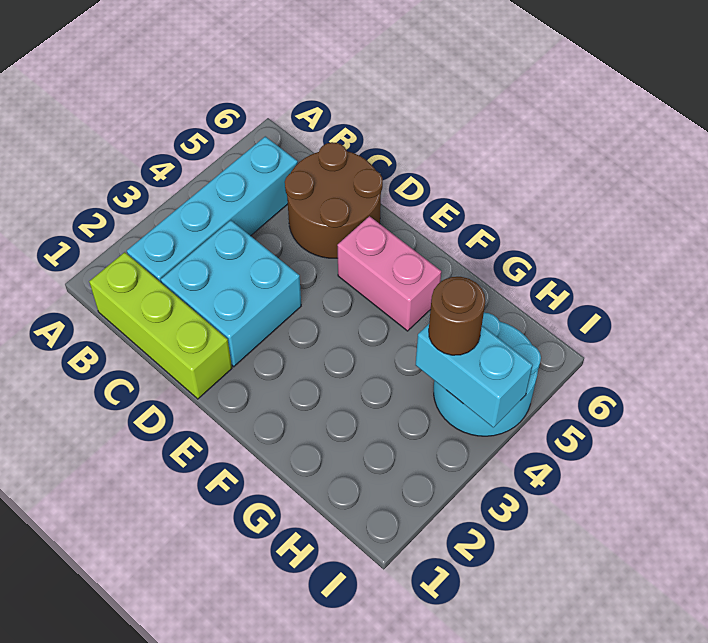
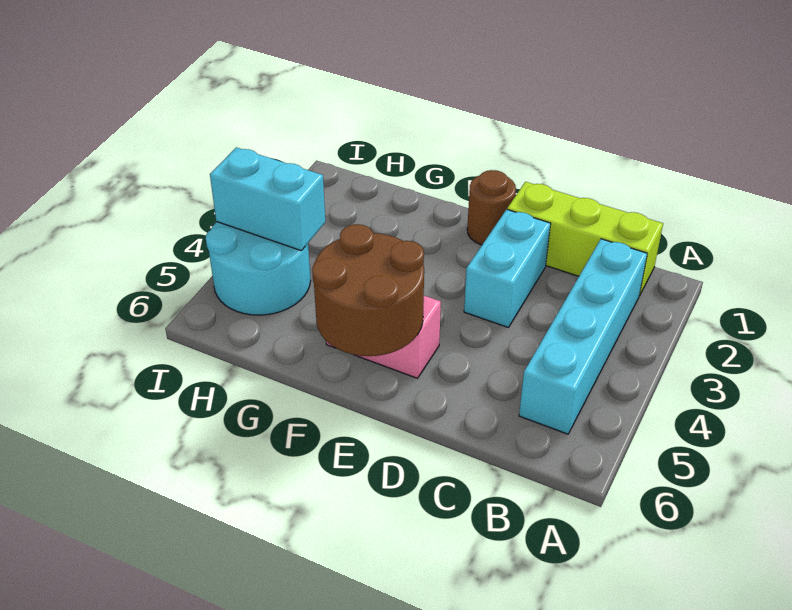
cyan brick C2:D3 level 1 -> cyan brick D2:D3 level 1
brown round brick C5:D6 level 1 -> brown round brick E5:F6 level 2
brown round brick H4 level 3 -> brown round brick E1 level 1

